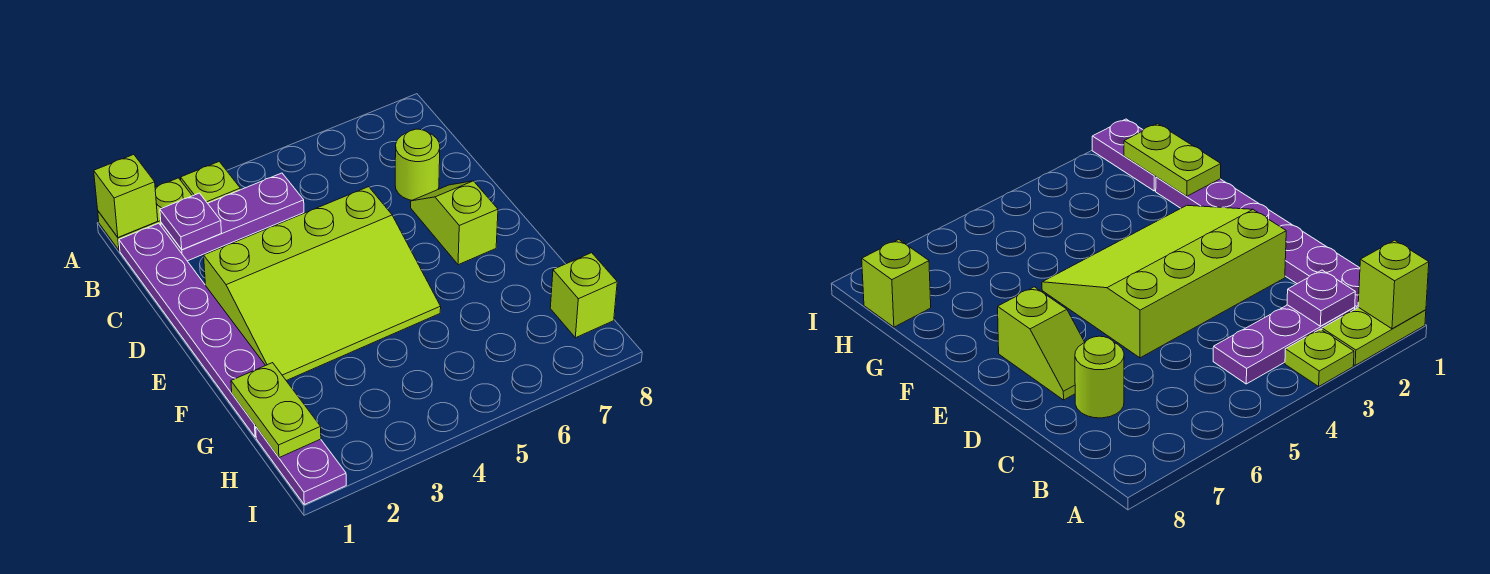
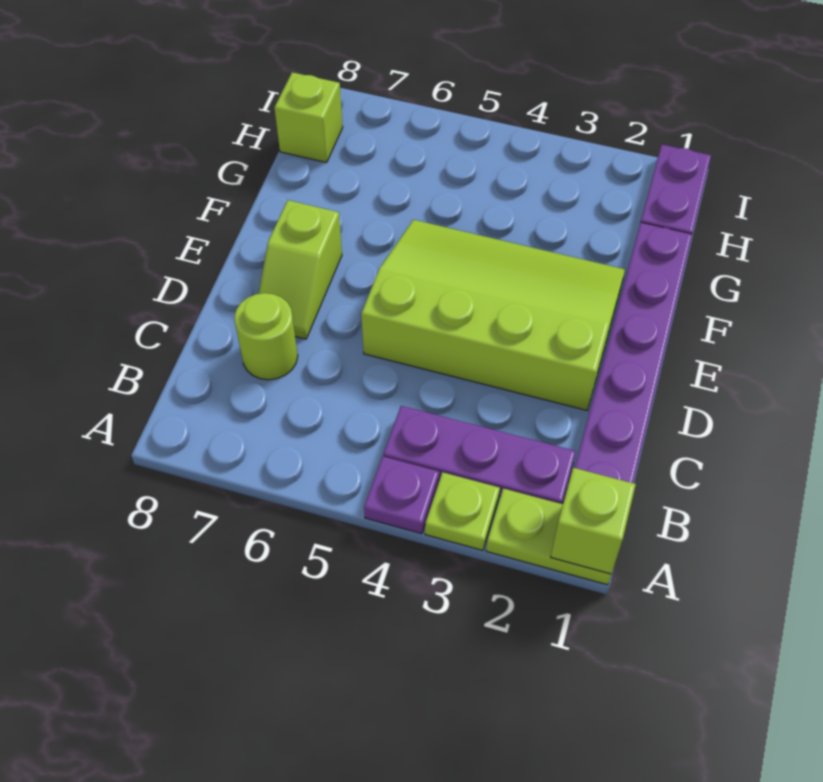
purple plate B2 level 2 -> purple plate A4 level 1
lime plate G1:H1 level 2 -> none

